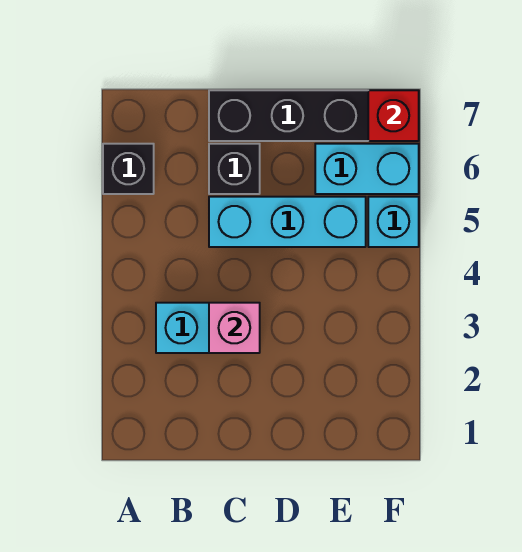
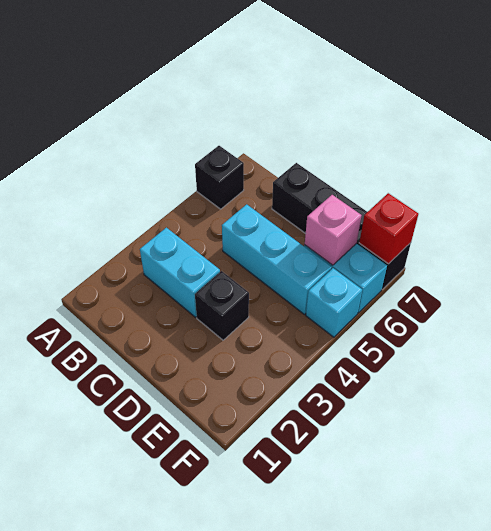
pink brick C3 level 2 -> pink brick E6 level 2
black brick C6 level 1 -> black brick D3 level 1

